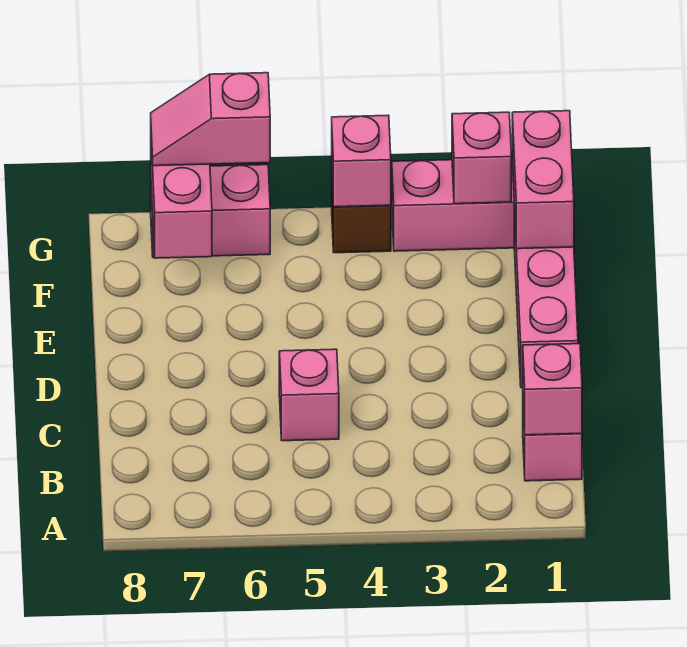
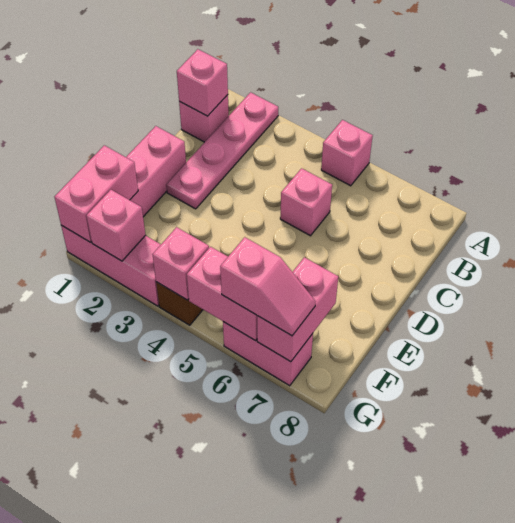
none -> pink plate A2:D2 level 1
none -> pink brick A5 level 1
none -> pink brick G5:G6 level 2

